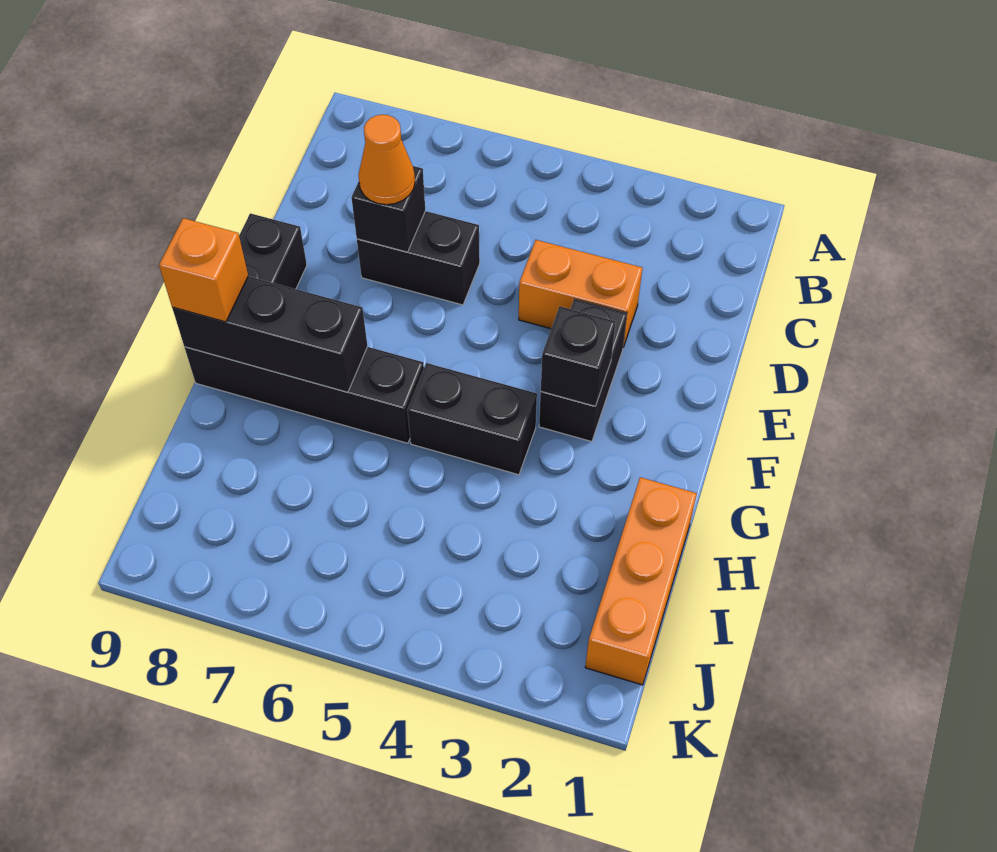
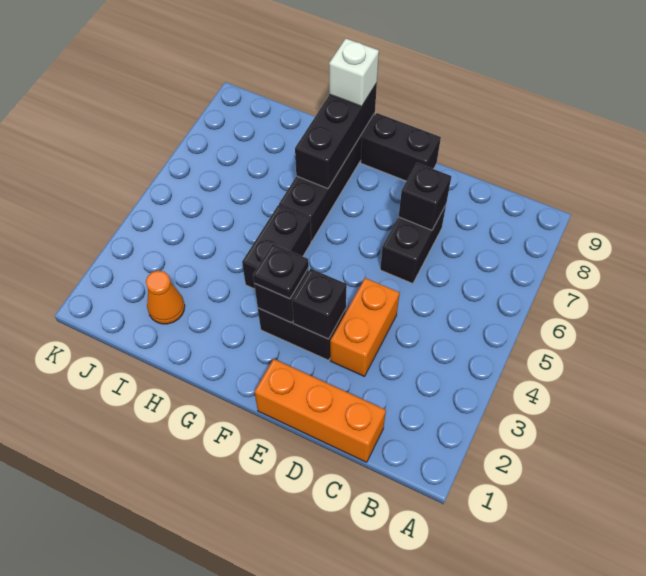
orange cone D7 level 3 -> orange cone I2 level 1
none -> black brick E3 level 2
none -> black plate F3 level 3
orange brick G9 level 3 -> white brick G9 level 3
orange brick H1:J1 level 1 -> orange brick C1:E1 level 1

